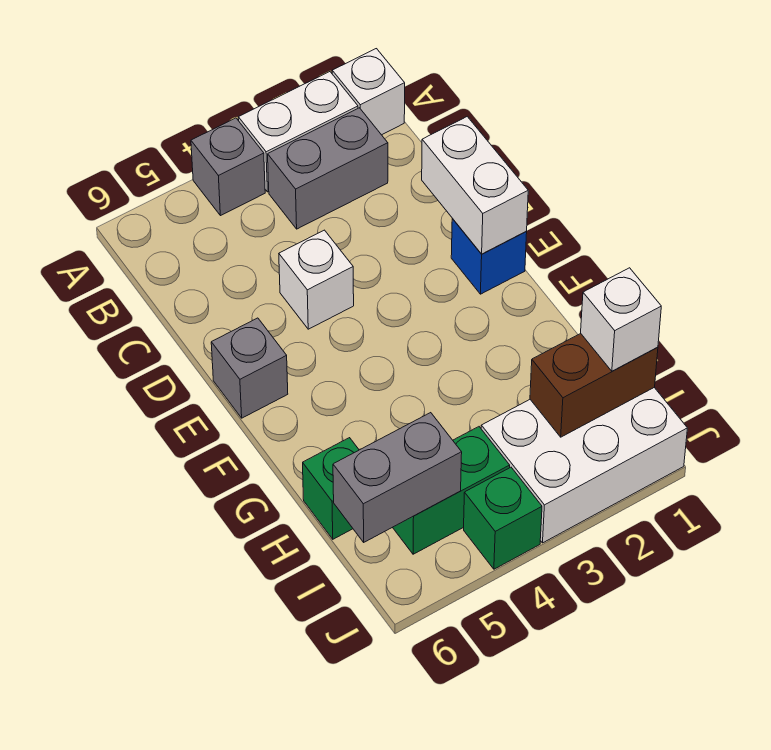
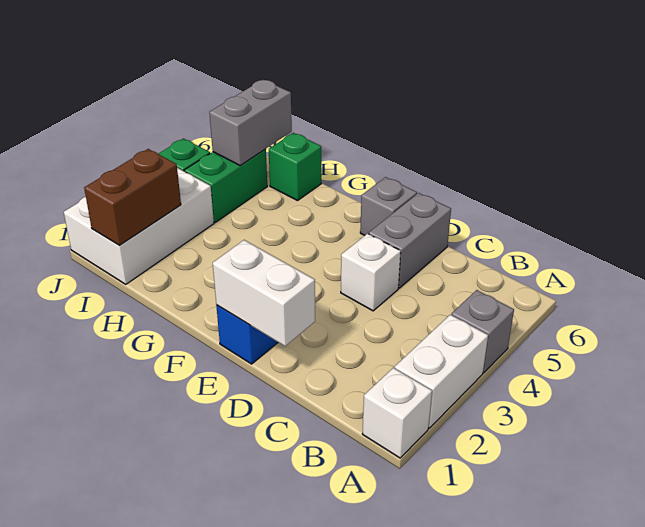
grey brick B2:B3 level 1 -> grey brick D5:D6 level 1
white brick I1 level 3 -> none

